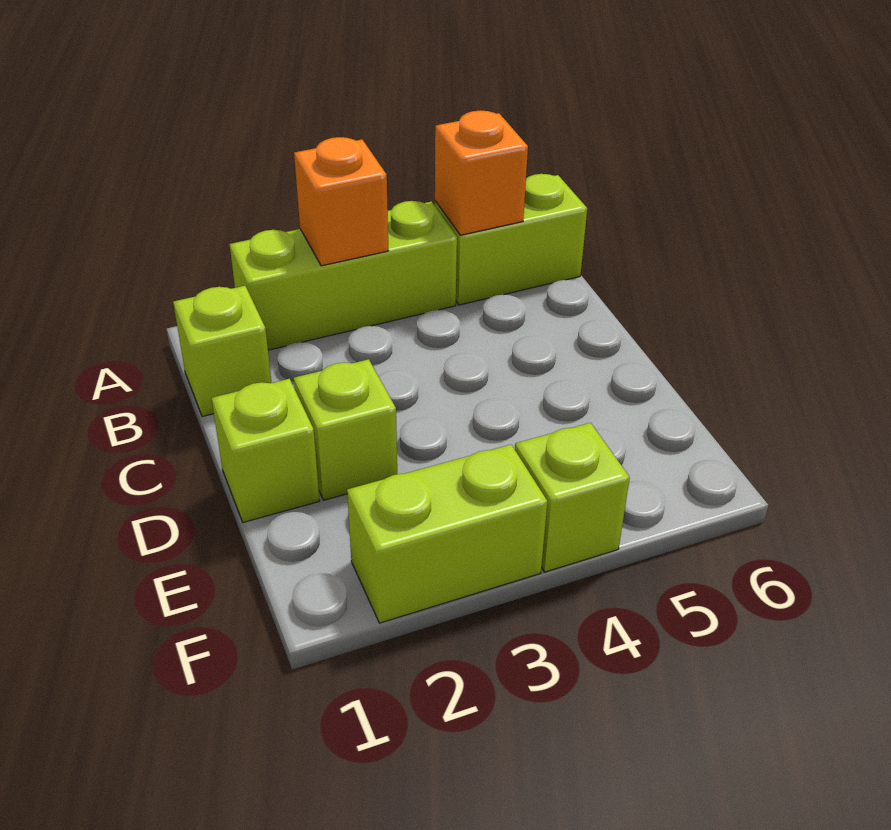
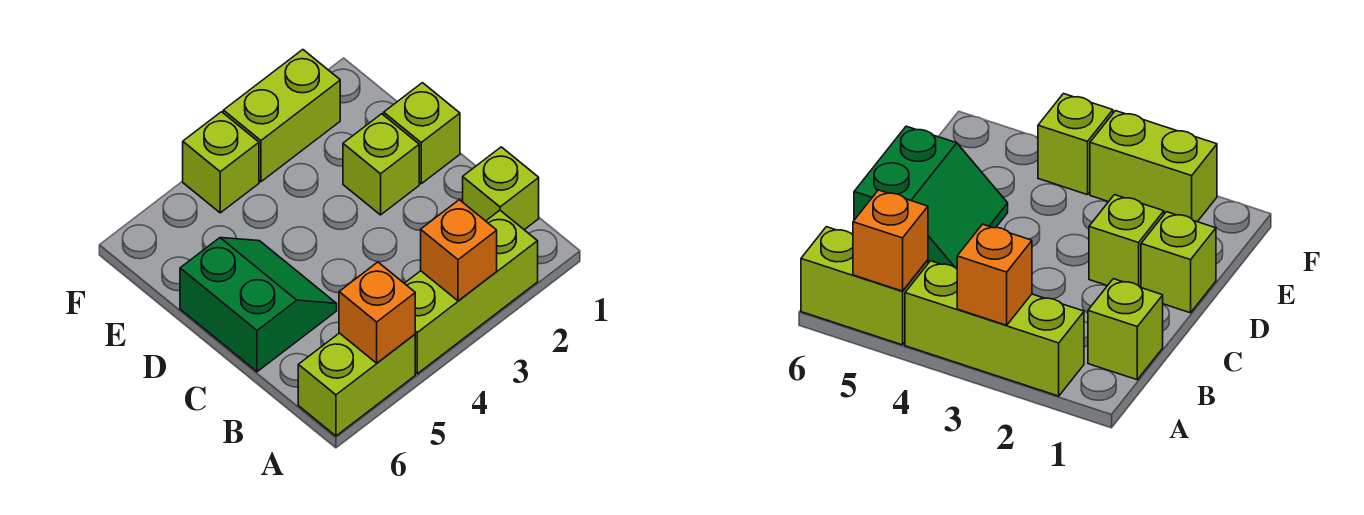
none -> green slope C5:D6 level 1 top 6

